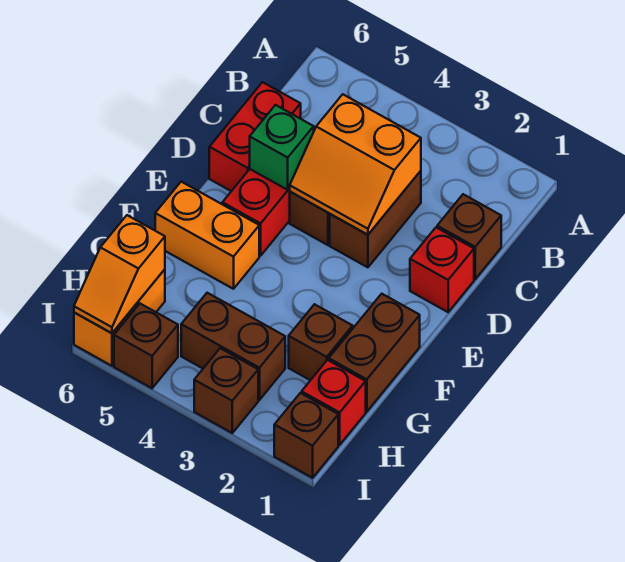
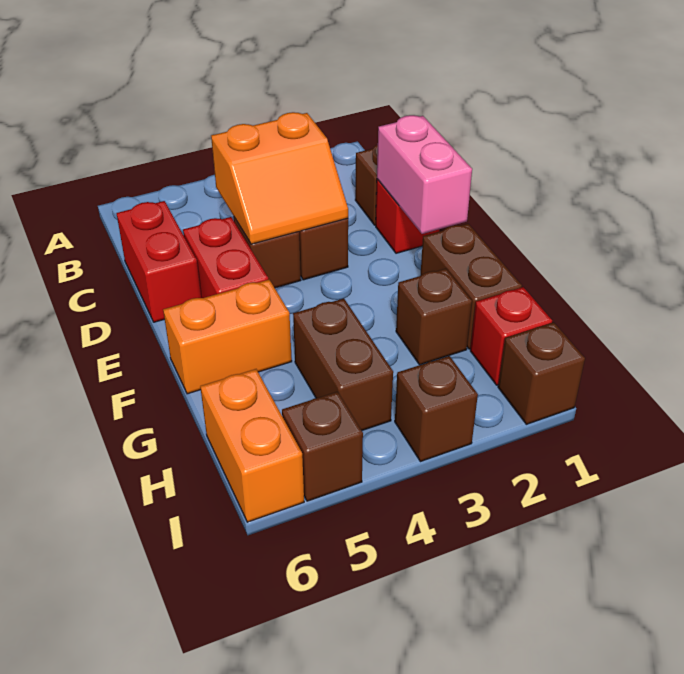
none -> pink brick D1:E1 level 2
green brick D5 level 2 -> none
brown brick H3:H4 level 1 -> brown brick G4:H4 level 1
orange slope H6:I6 level 2 top H -> none

